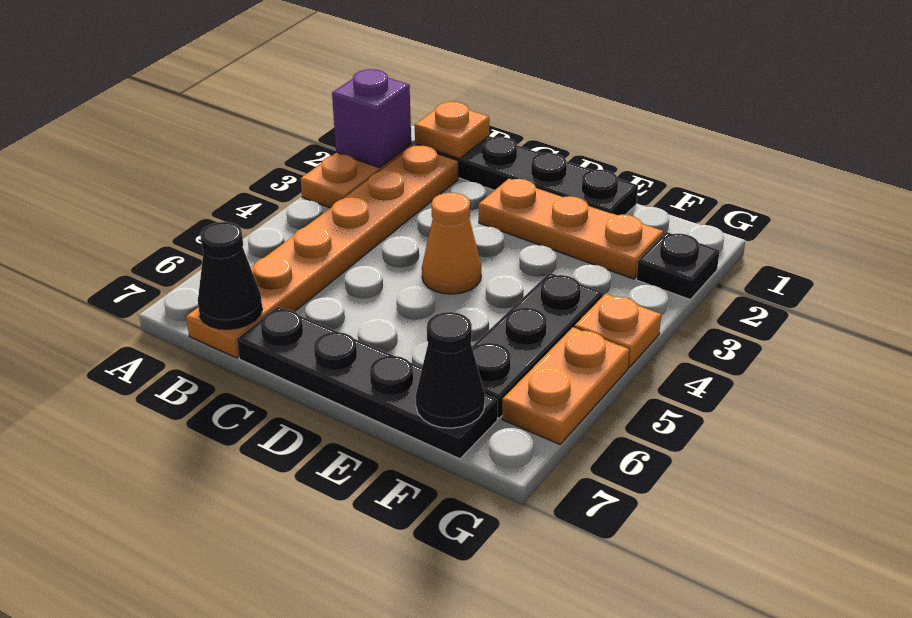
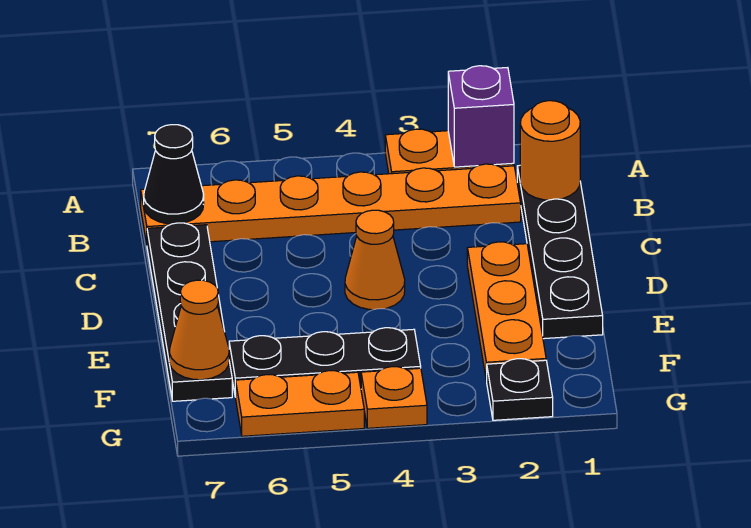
orange plate B1 level 2 -> orange round brick B1 level 2
black cone F7 level 2 -> orange cone F7 level 2

